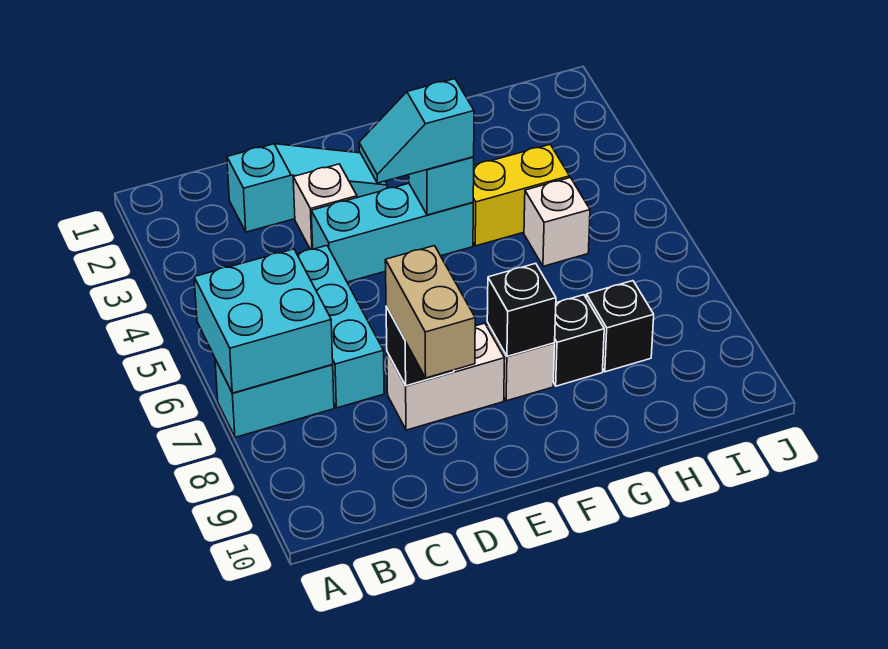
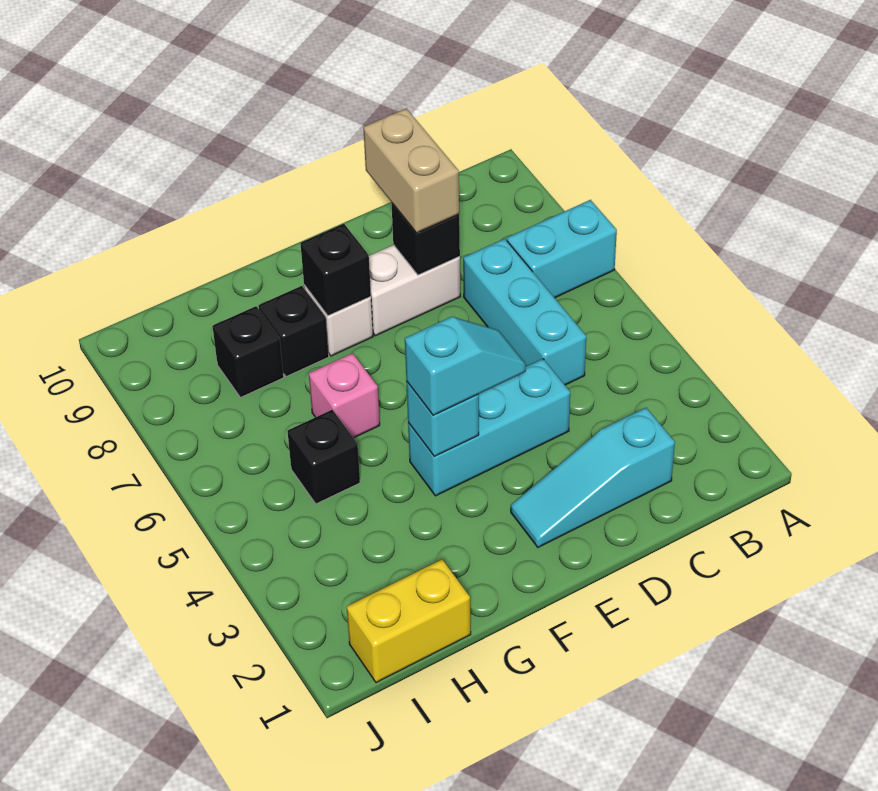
cyan brick A6:B7 level 2 -> none
white brick D3 level 1 -> none
yellow brick G4:H4 level 1 -> yellow brick H1:I1 level 1
none -> pink brick G6 level 1
white brick H5 level 1 -> black brick H5 level 1

